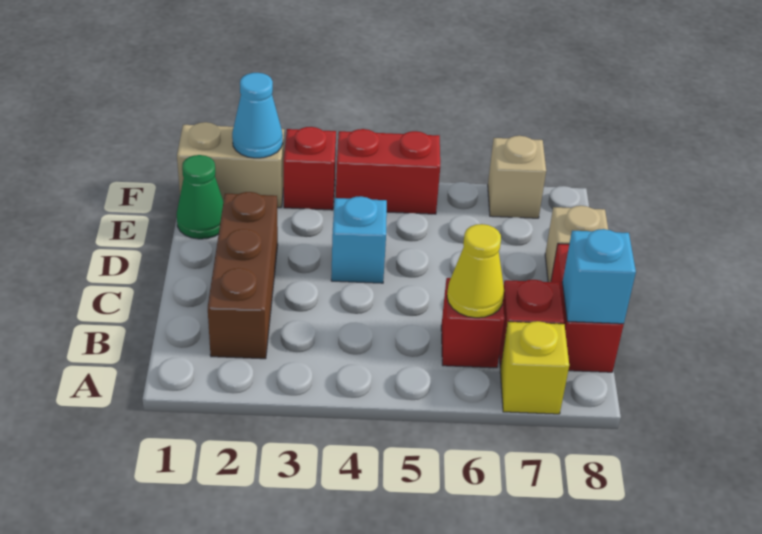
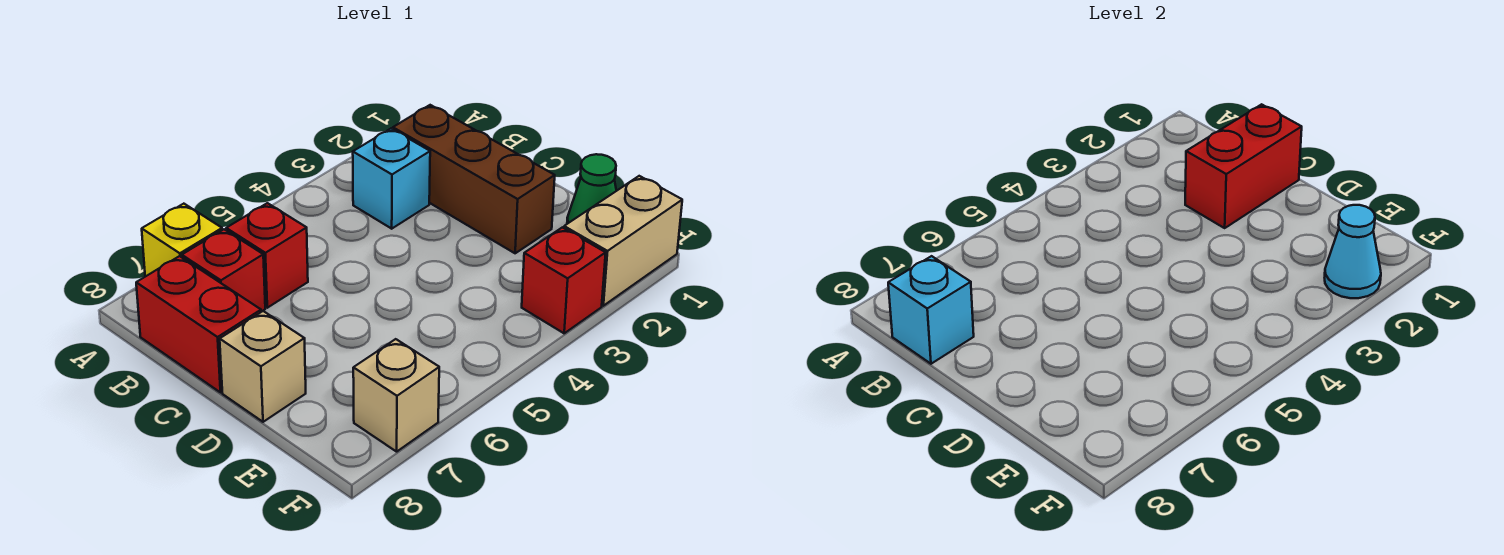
yellow cone B6 level 2 -> none
cyan brick D4 level 1 -> cyan brick B3 level 1
red brick F4:F5 level 1 -> red brick C1:C2 level 2

